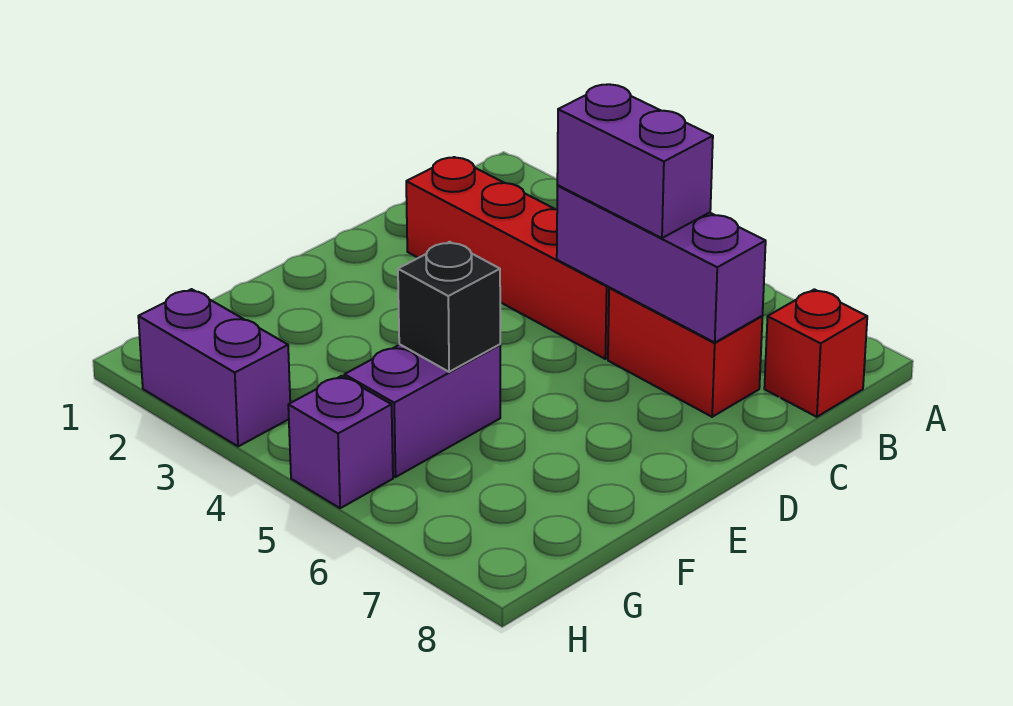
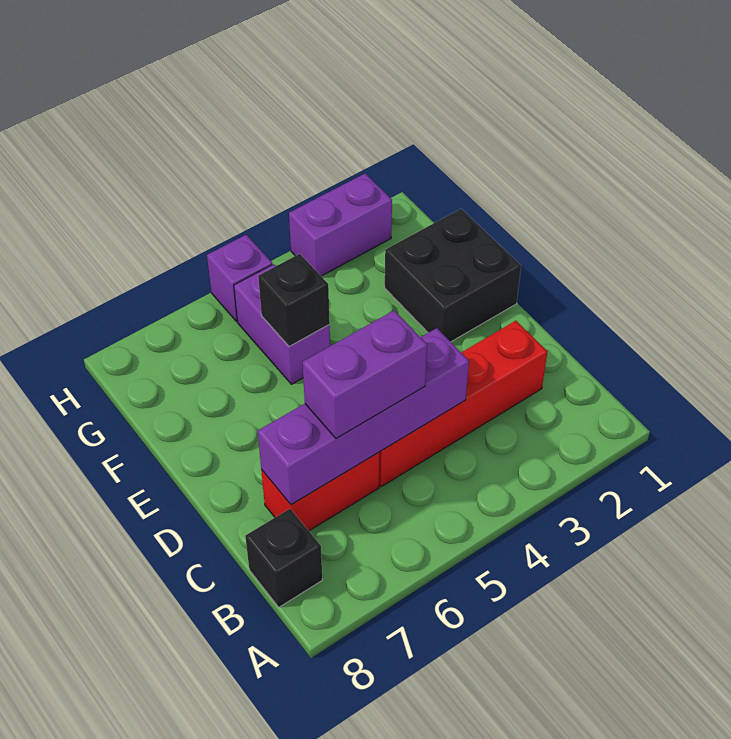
red brick B8 level 1 -> black brick B8 level 1
purple brick C5:C7 level 2 -> purple brick C4:C7 level 2
none -> black brick E1:F2 level 1

